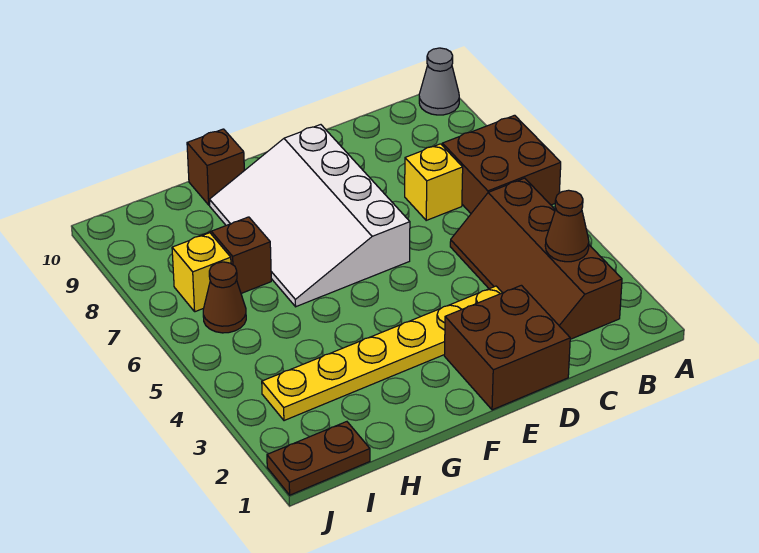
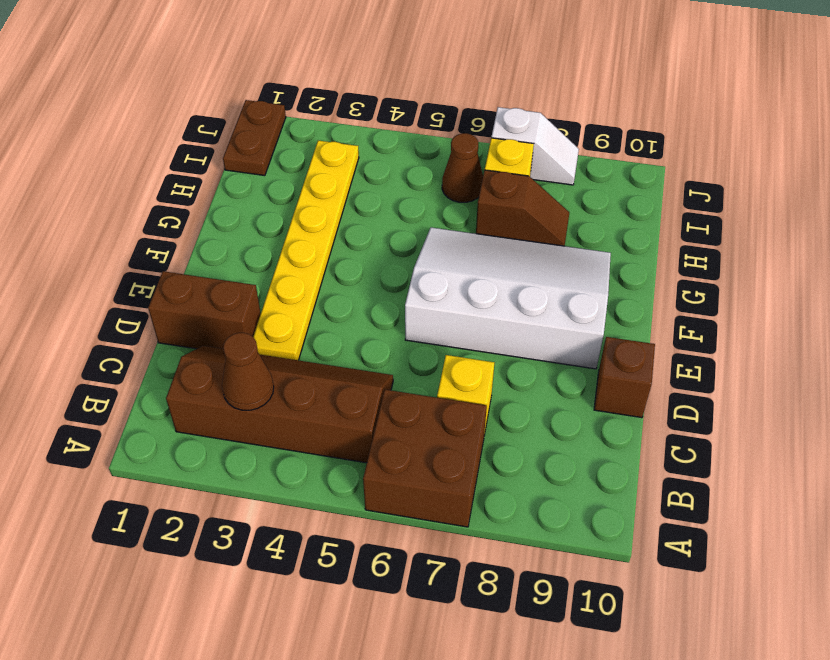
grey cone A10 level 1 -> none
brown brick D1:E2 level 1 -> brown brick D1:D2 level 1
brown brick G10 level 1 -> brown brick D10 level 1
none -> white slope J7:J8 level 1 top 7

